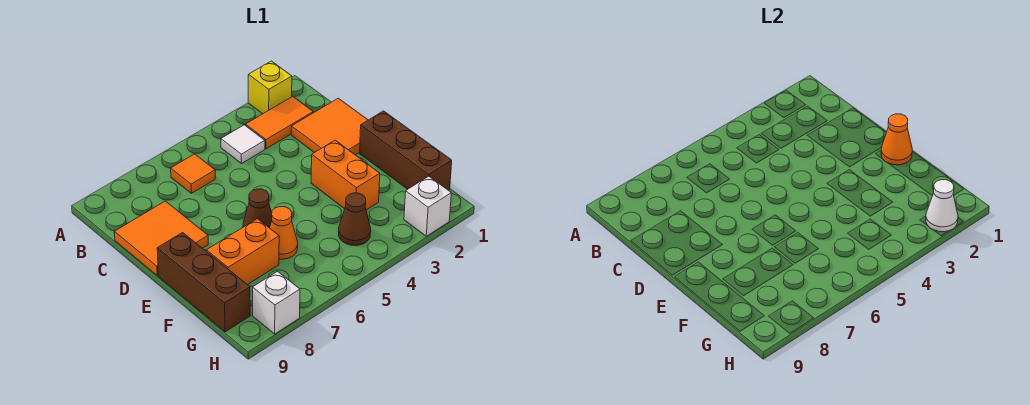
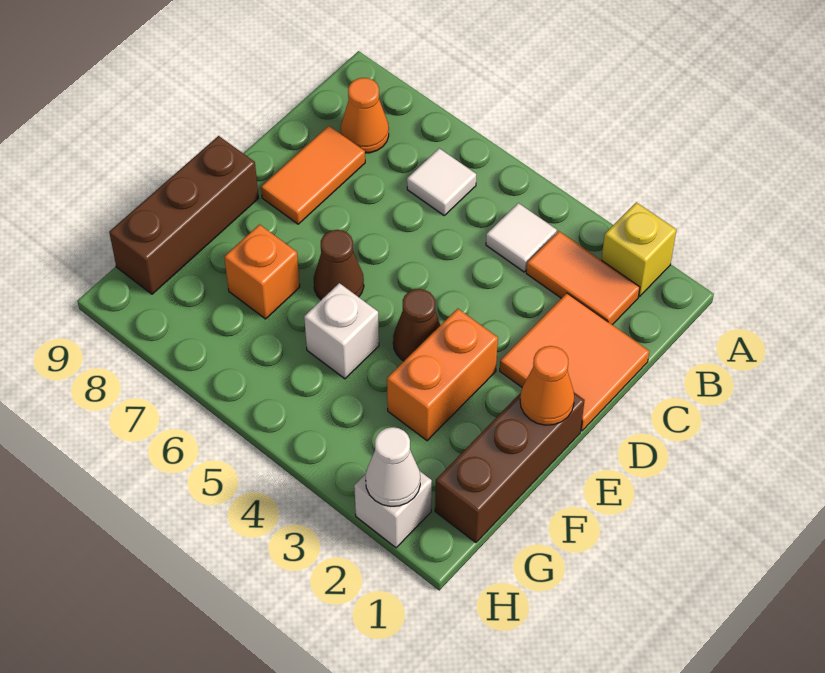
orange tile B6 level 1 -> white tile B6 level 1
orange tile C8:D9 level 1 -> orange tile C8:D8 level 1
orange cone F6 level 1 -> orange cone B8 level 1
orange brick F7:F8 level 1 -> orange brick F7 level 1
brown cone G4 level 1 -> brown cone E4 level 1
white brick H8 level 1 -> white brick F5 level 1

